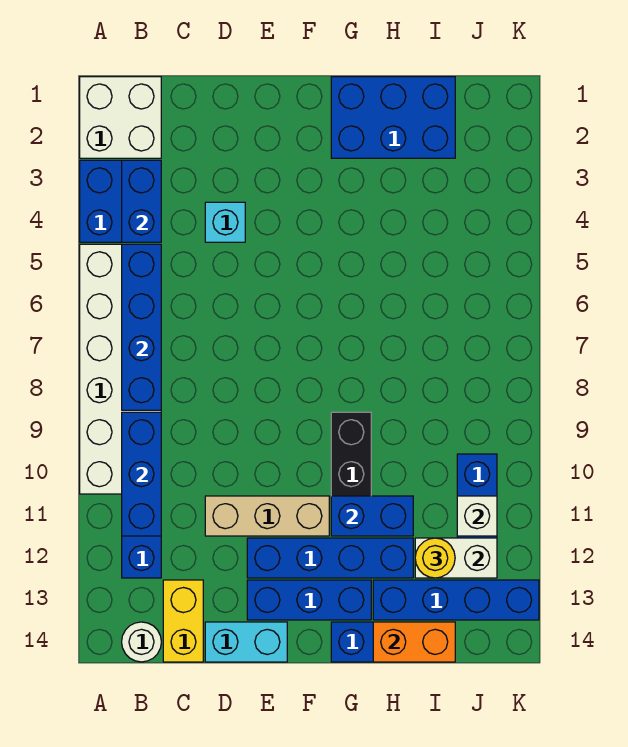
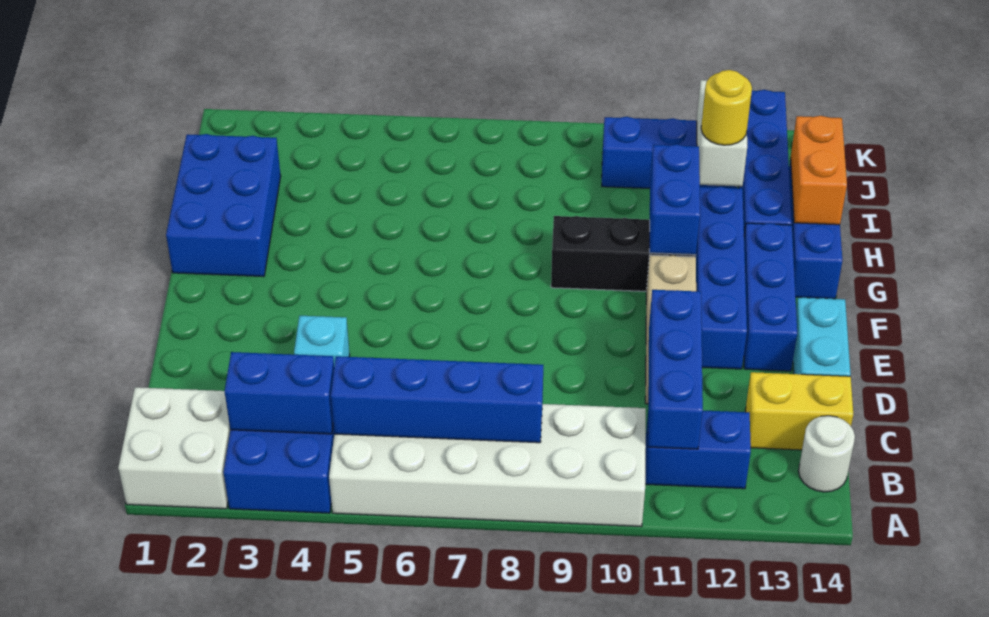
blue brick B9:B11 level 2 -> blue brick B11:D11 level 2
white brick J11 level 2 -> none

